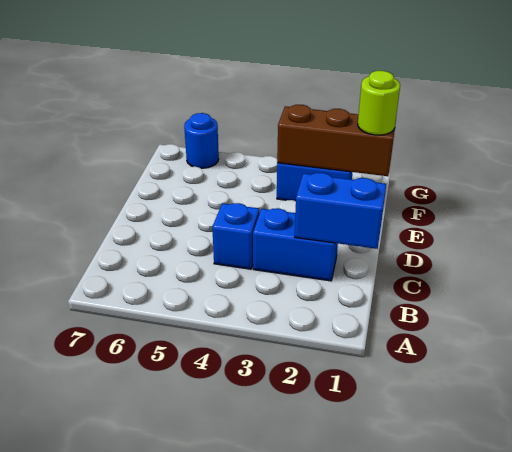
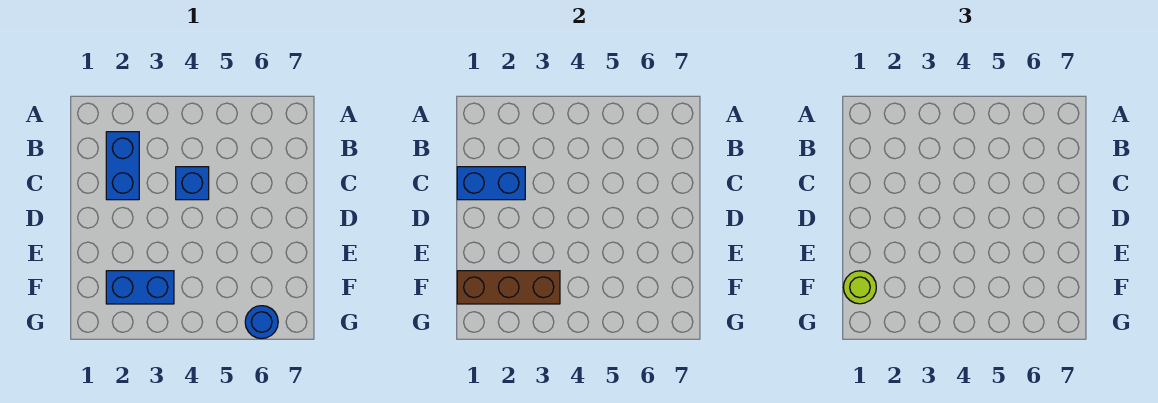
blue brick C2:C3 level 1 -> blue brick B2:C2 level 1

